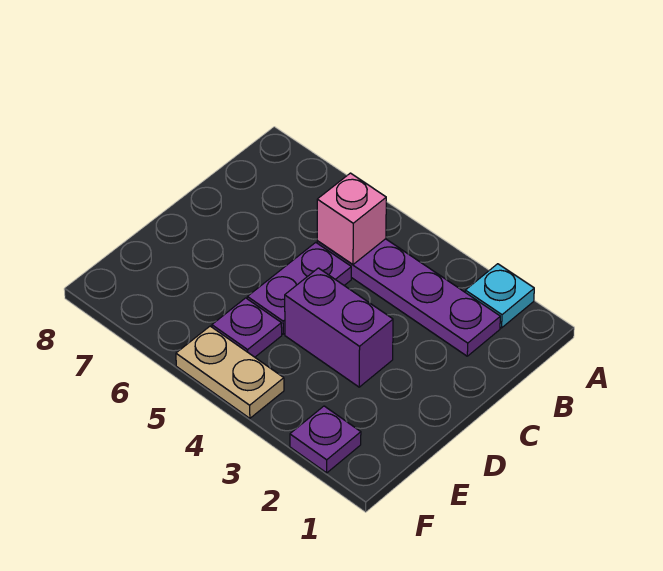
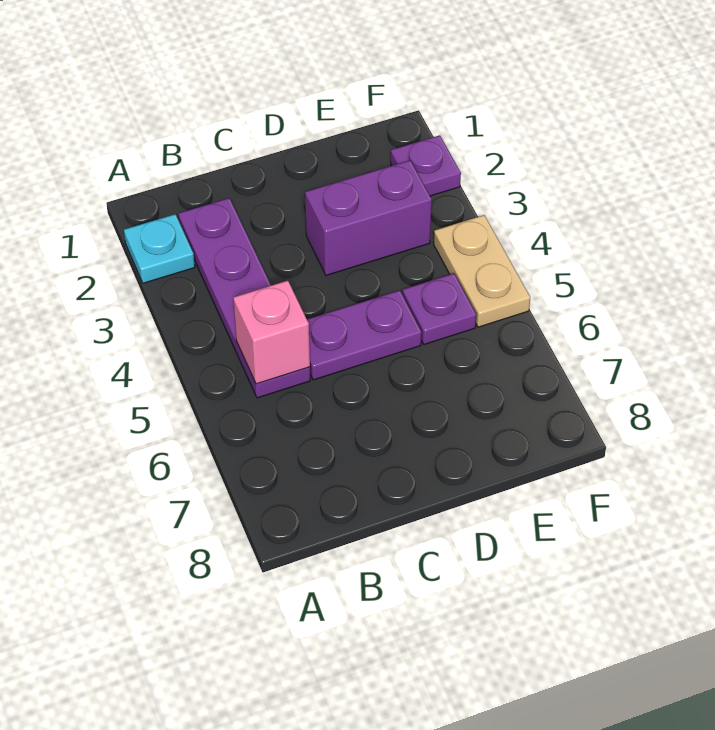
purple brick D3:D4 level 1 -> purple brick D3:E3 level 1

